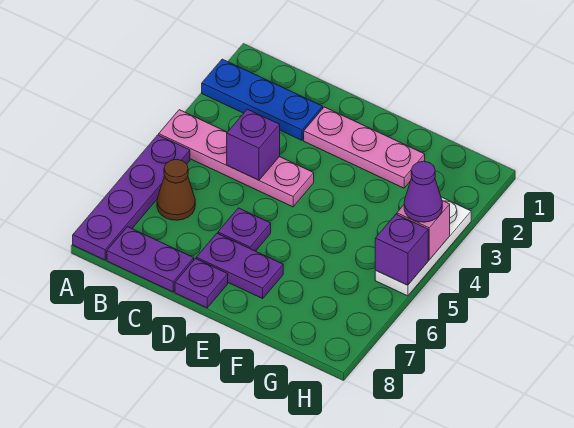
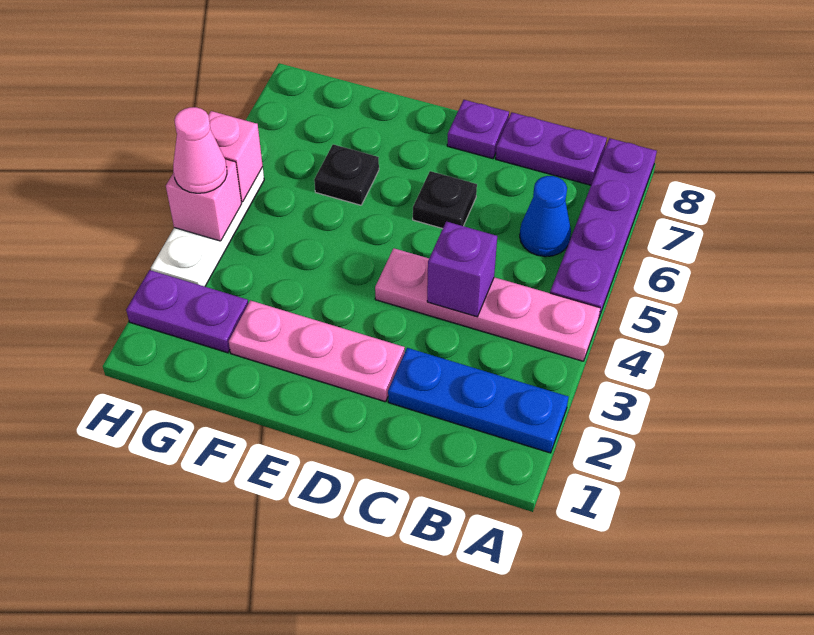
brown cone B6 level 1 -> blue cone B6 level 1
purple plate D6 level 1 -> black plate D6 level 1
purple plate D7:E7 level 1 -> purple plate G2:H2 level 1
none -> black plate F6 level 1
purple cone H4 level 3 -> pink cone H4 level 3
purple brick H5 level 2 -> pink brick H5 level 2

